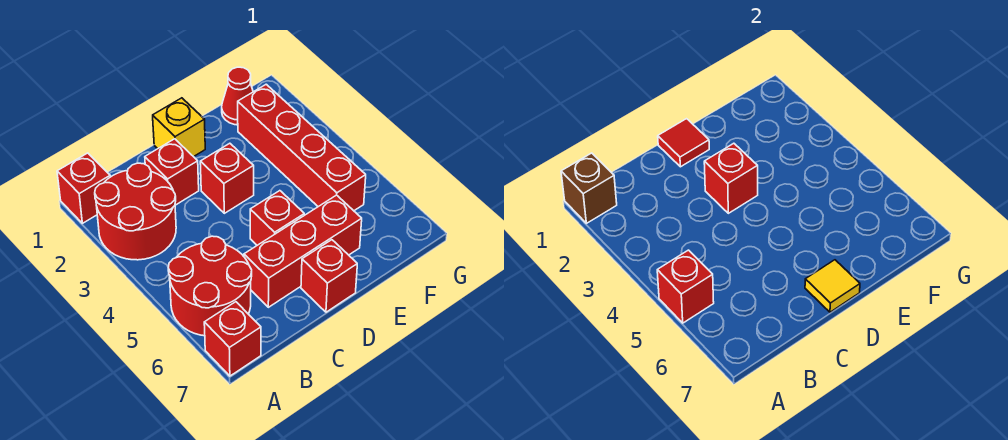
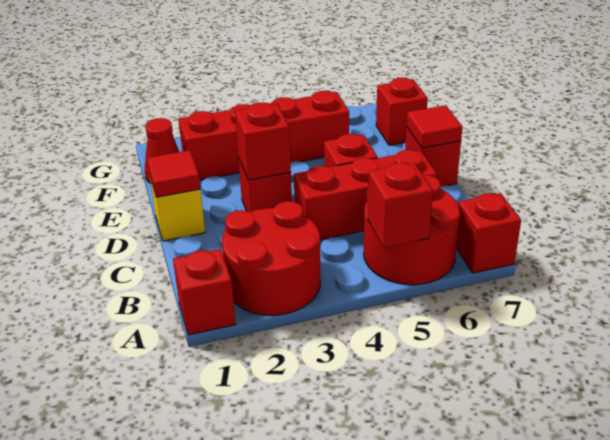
brown brick A1 level 2 -> none
red brick C2 level 1 -> red brick F7 level 1
red brick C6:E6 level 1 -> red brick C4:C6 level 1
yellow tile D7 level 2 -> red tile D7 level 2

